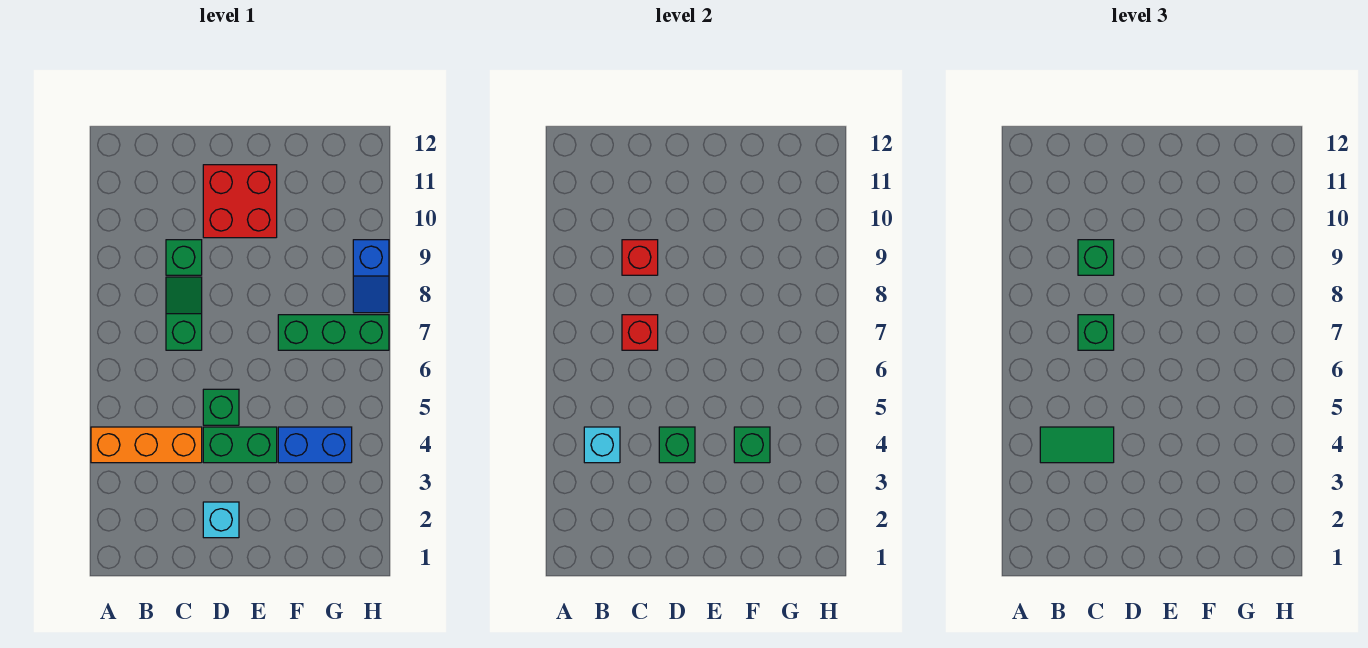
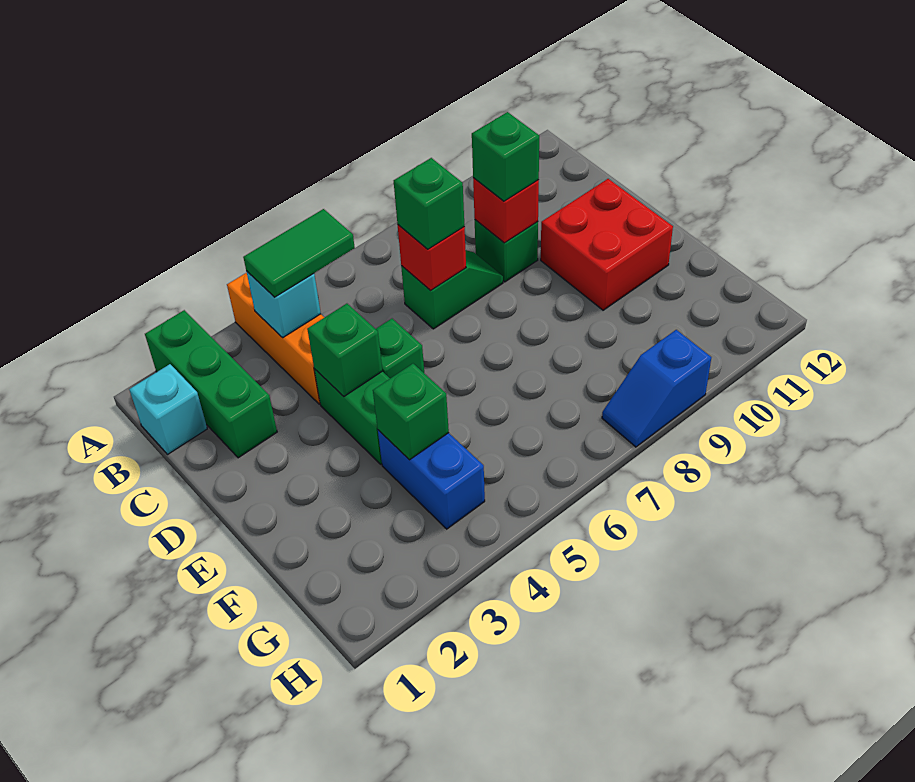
green tile B4:C4 level 3 -> green tile B4:B5 level 3
cyan brick D2 level 1 -> cyan brick B1 level 1
green brick F7:H7 level 1 -> green brick A2:C2 level 1

